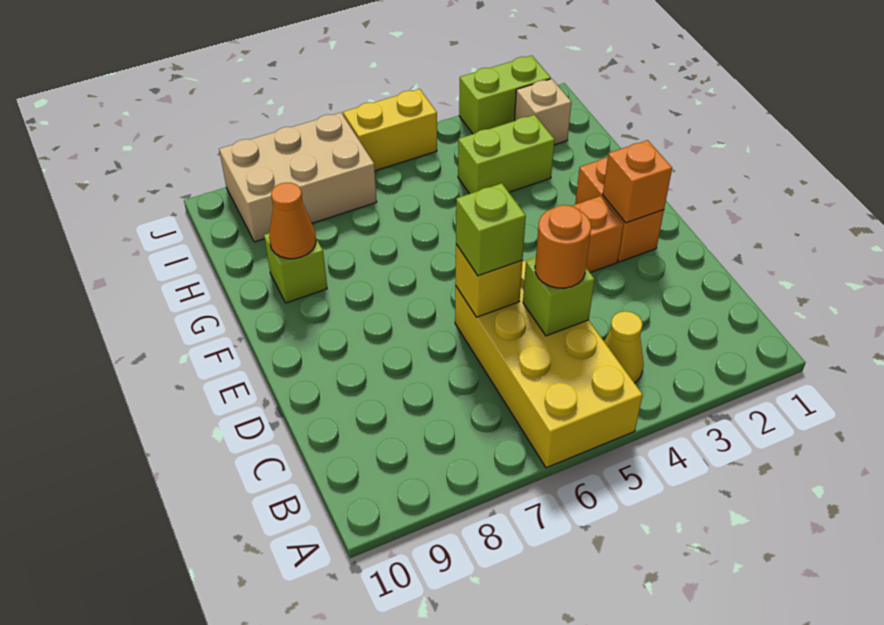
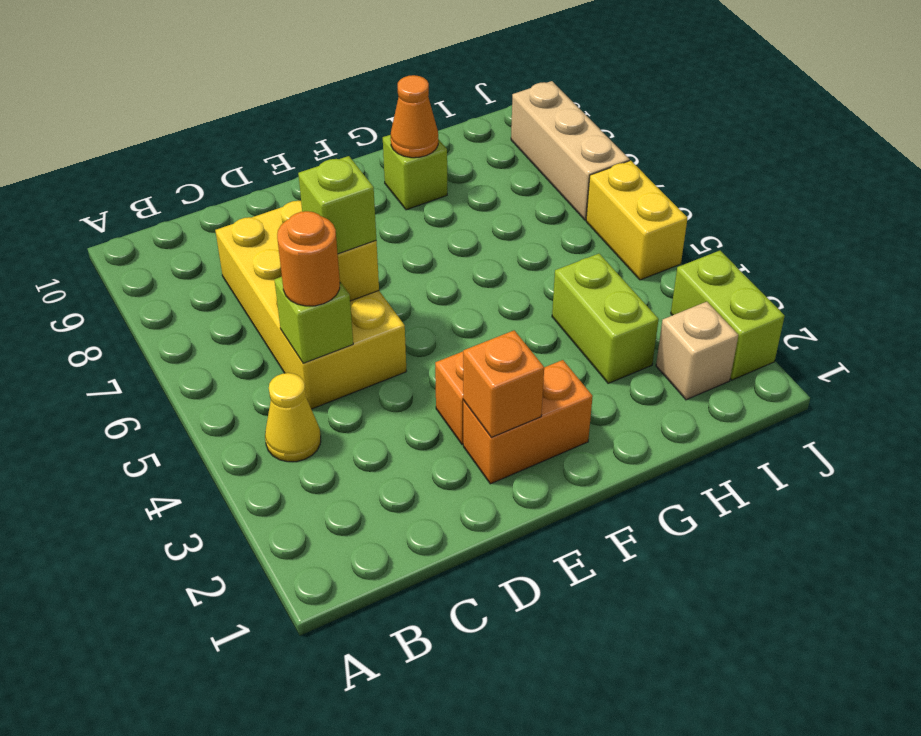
yellow brick A5:D6 level 1 -> yellow brick C5:D8 level 1
tan brick I7:J9 level 1 -> tan brick J7:J9 level 1

